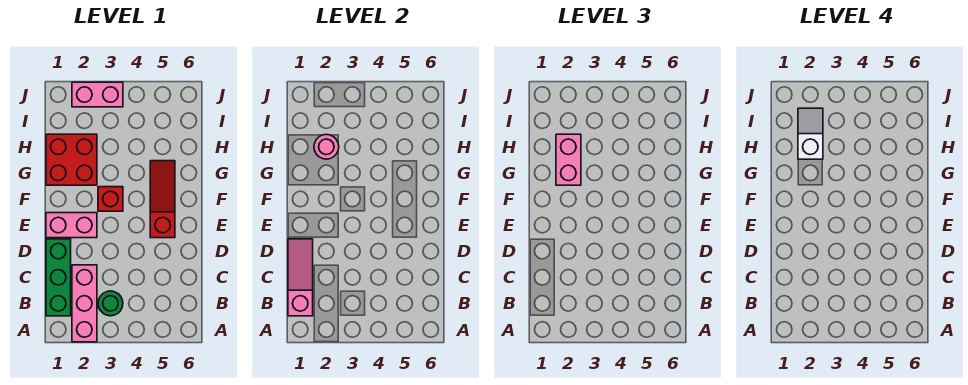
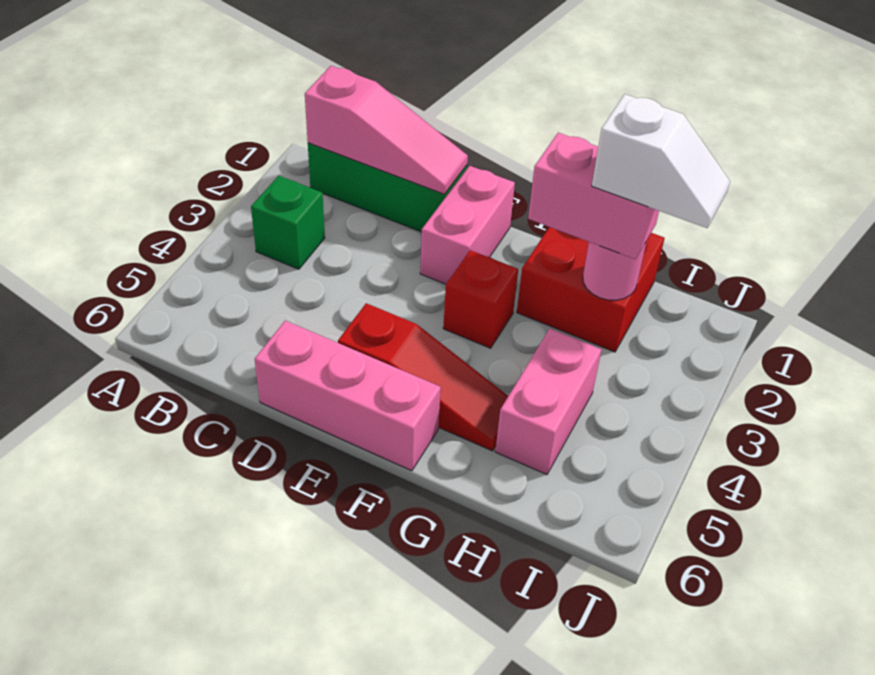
pink brick A2:C2 level 1 -> pink brick D6:F6 level 1
green round brick B3 level 1 -> green brick B3 level 1
pink brick J2:J3 level 1 -> pink brick H4:H5 level 1

